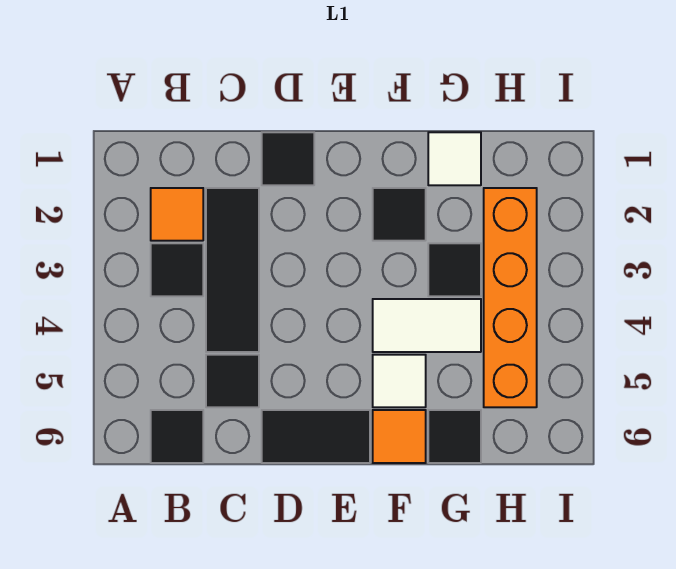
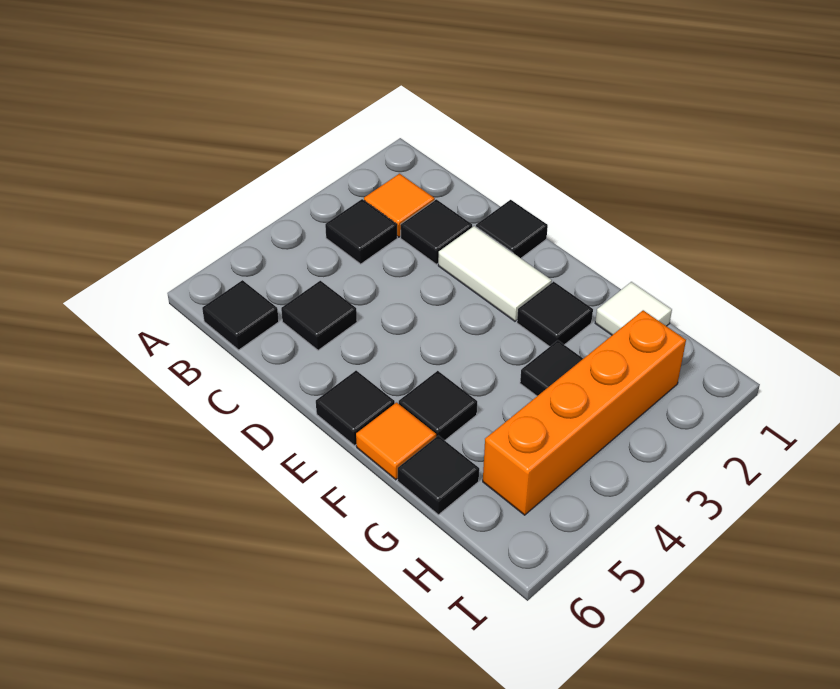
black tile C2:C4 level 1 -> black tile C2 level 1
black tile D6:E6 level 1 -> black tile E6 level 1
white tile F4:G4 level 1 -> white tile D2:E2 level 1
white tile F5 level 1 -> black tile F5 level 1

